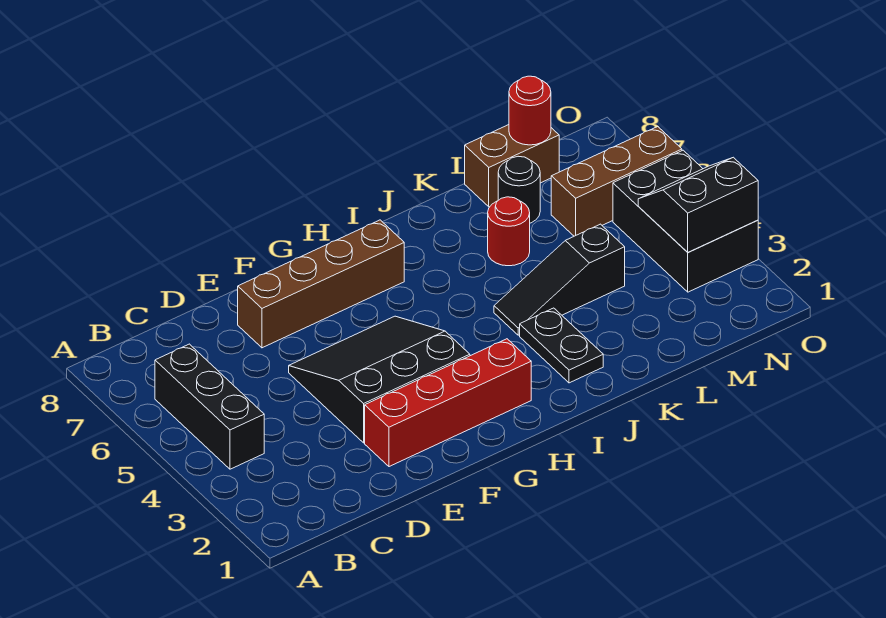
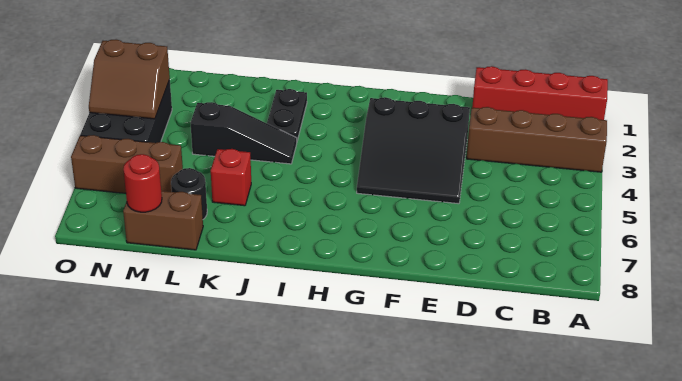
black brick B4:B6 level 1 -> none
red brick E2:H2 level 1 -> red brick A1:D1 level 1
brown brick E7:H7 level 1 -> brown brick A3:D3 level 1
red round brick K6 level 1 -> red brick K6 level 1
black slope N3:O4 level 2 top 3 -> brown slope N3:O4 level 2 top 3

